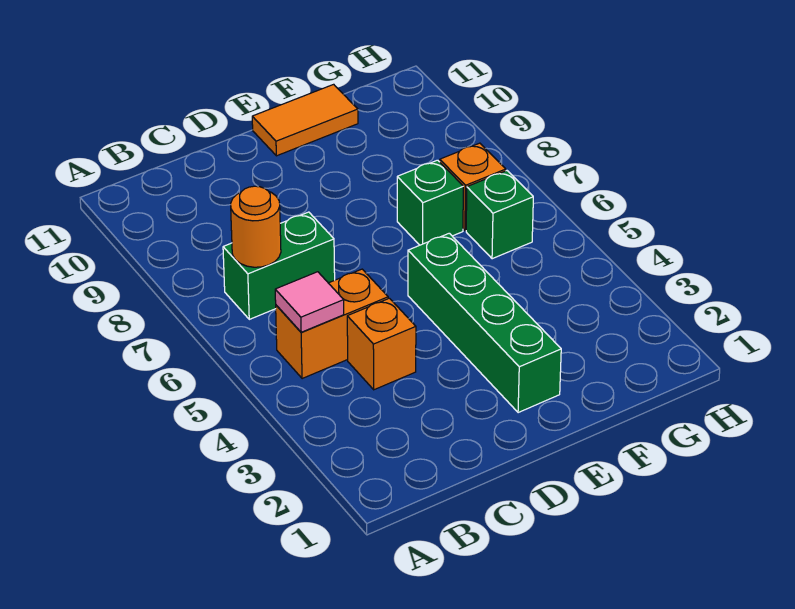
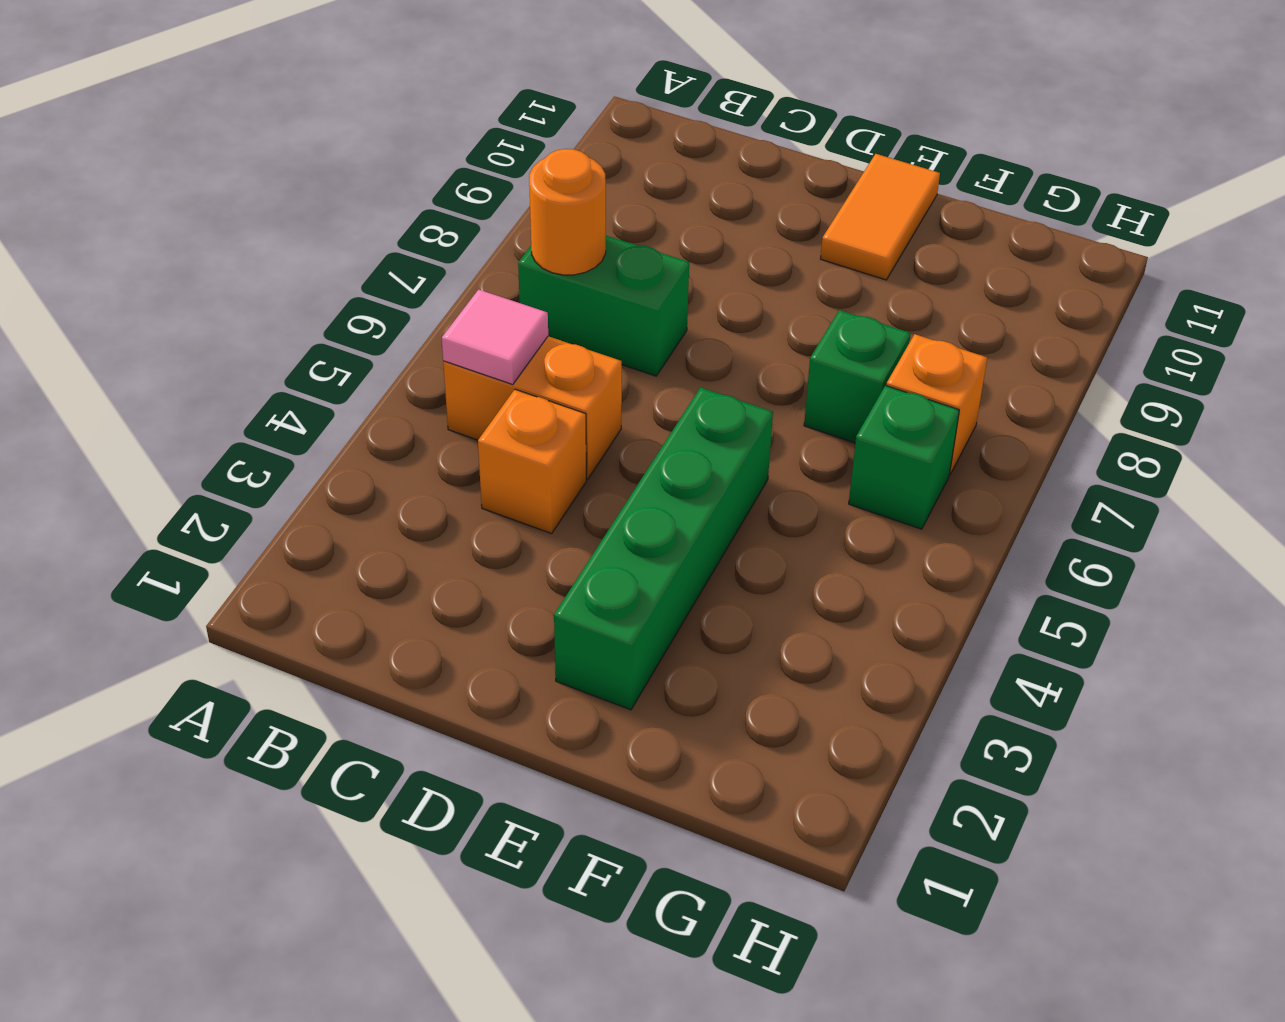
orange tile E11:F11 level 1 -> orange tile E10:E11 level 1

